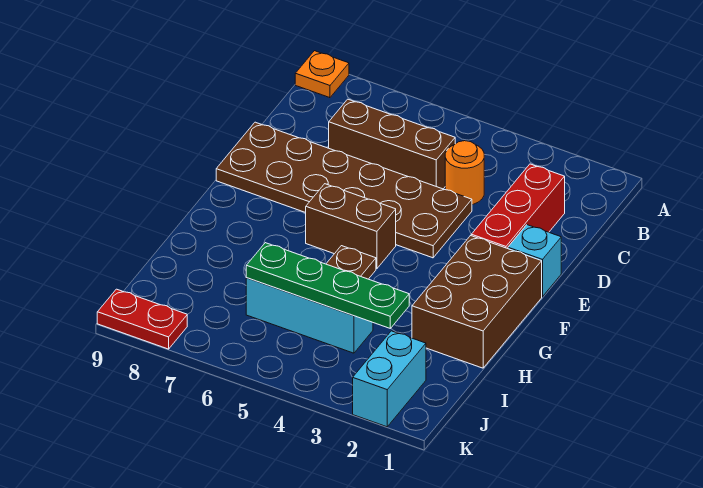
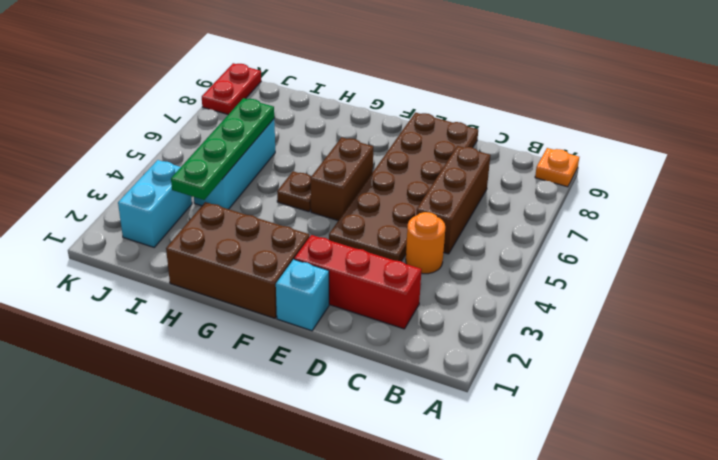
cyan brick J2:K2 level 1 -> cyan brick J2:J3 level 1

